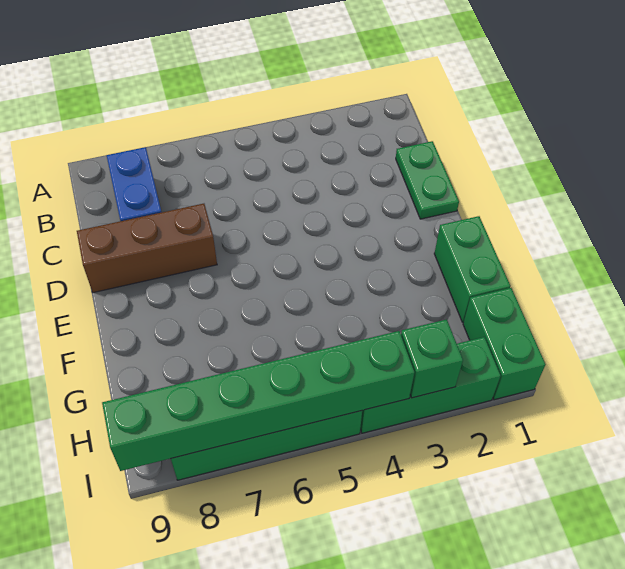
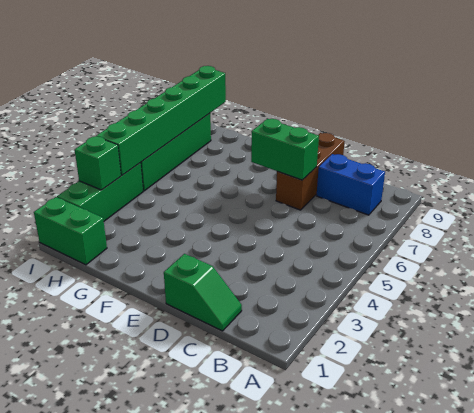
green plate C1:D1 level 1 -> green slope C1:D1 level 1 top D
green brick F1:G1 level 1 -> green brick D7:E7 level 2

